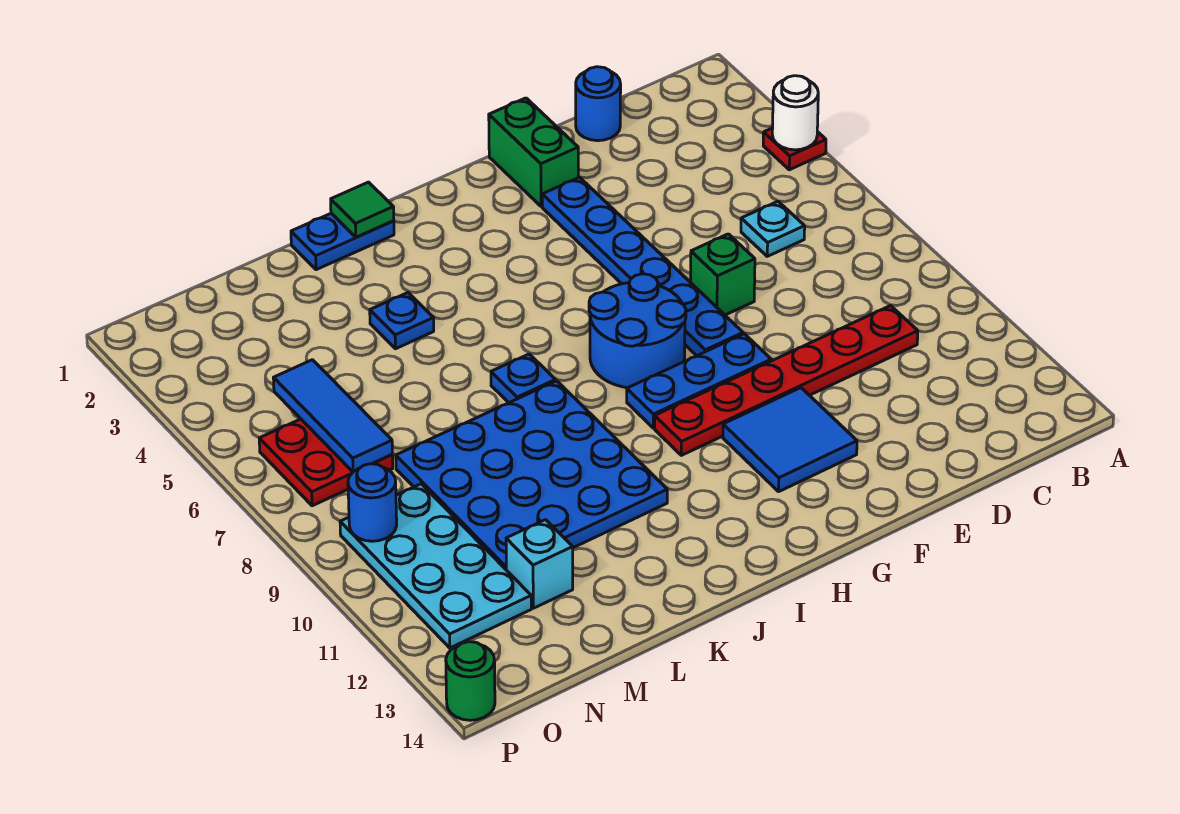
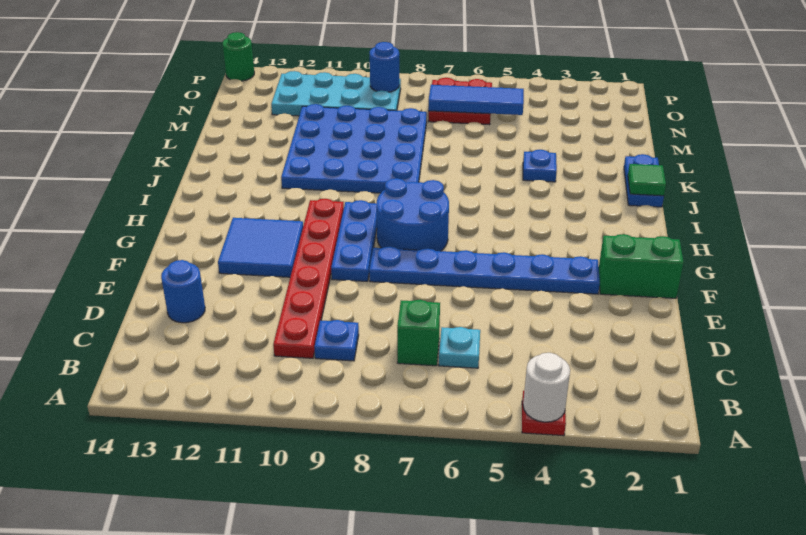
blue round brick D1 level 1 -> blue round brick D13 level 1
green brick E7 level 1 -> green brick C7 level 1
blue plate J7 level 1 -> blue plate C9 level 1
cyan brick M12 level 1 -> none

